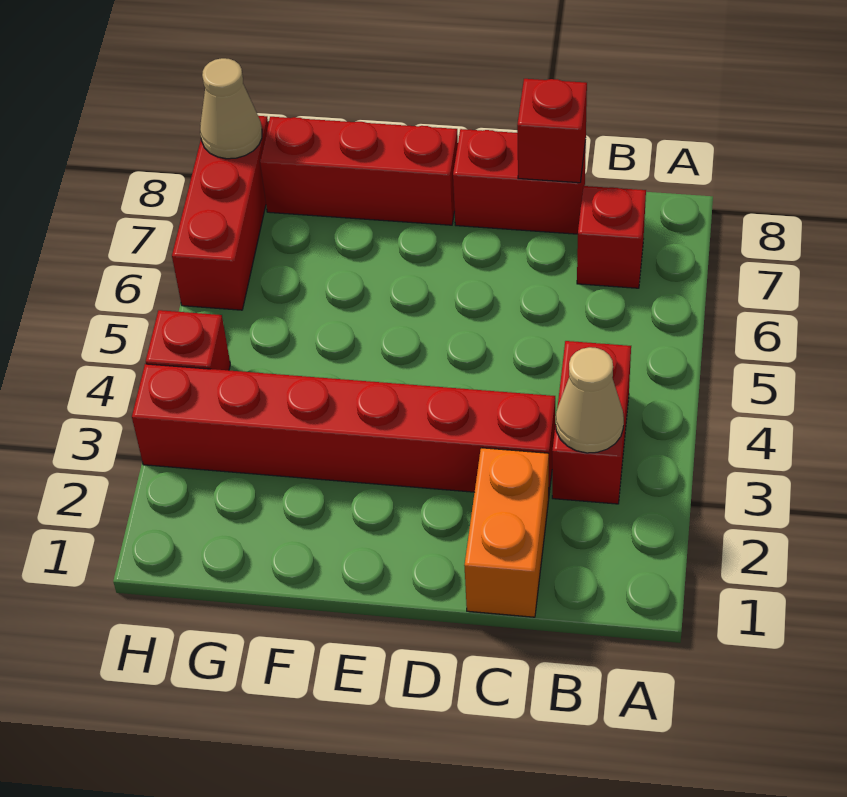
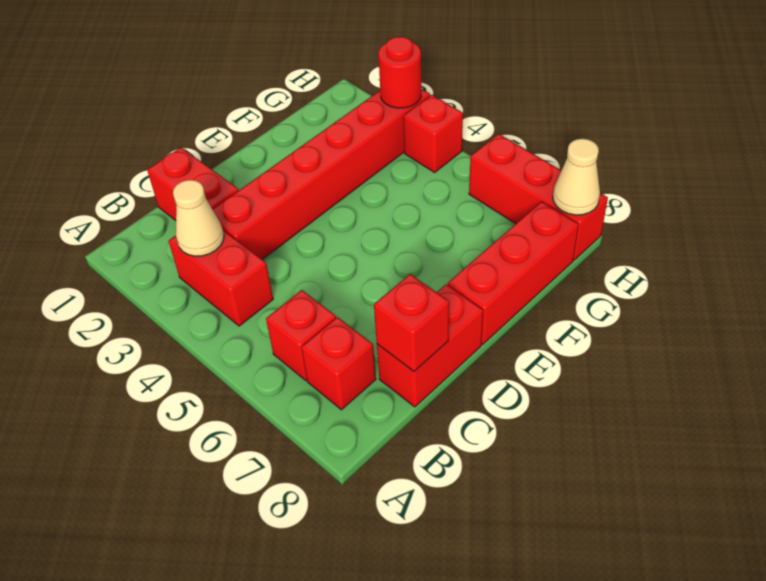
none -> red brick B6 level 1
orange brick C1:C2 level 1 -> red brick C1:C2 level 1
none -> red round brick H3 level 2

